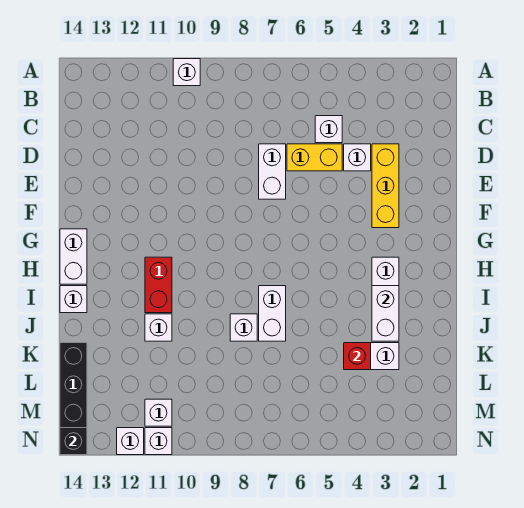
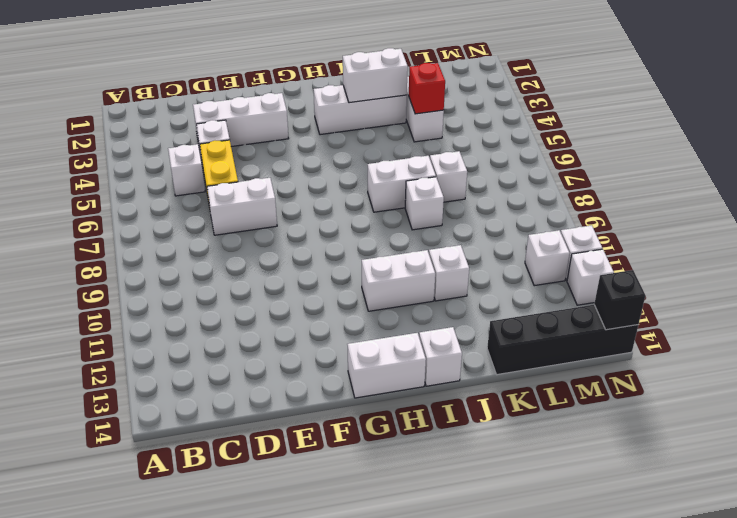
white brick A10 level 1 -> white brick K7 level 1
yellow brick D3:F3 level 1 -> white brick D3:F3 level 1
red brick H11:I11 level 1 -> white brick H11:I11 level 1

